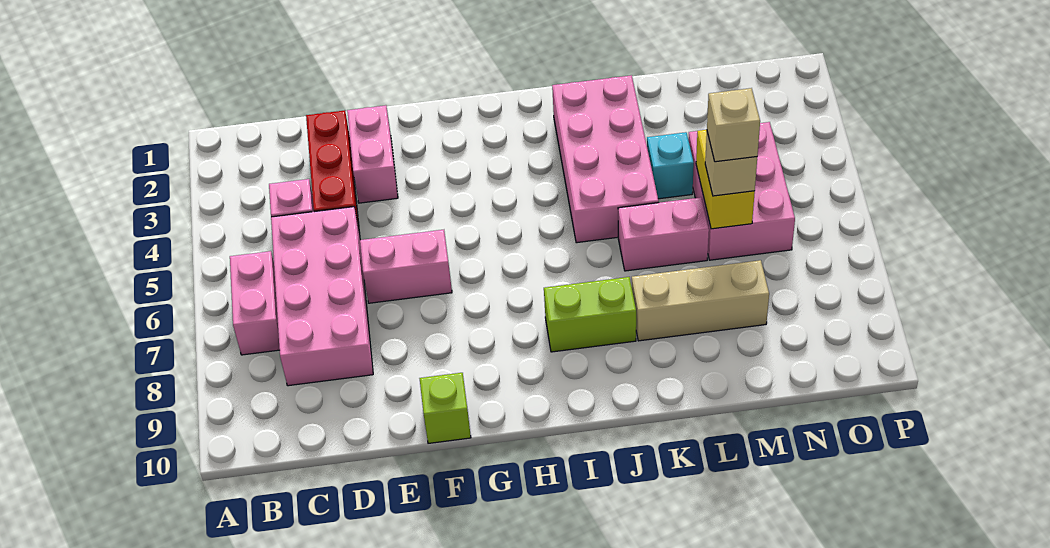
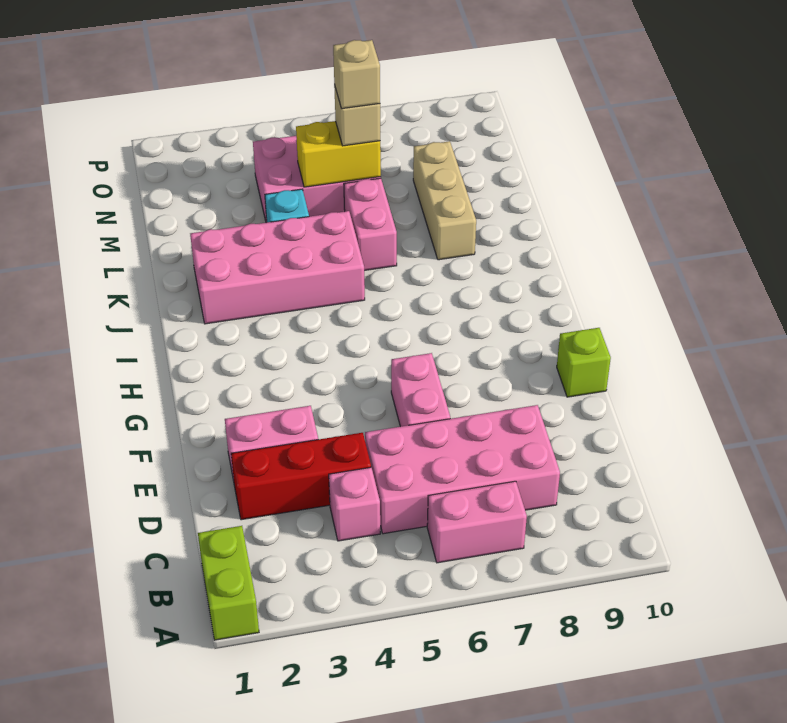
lime brick I8:J8 level 1 -> lime brick A1:B1 level 1

